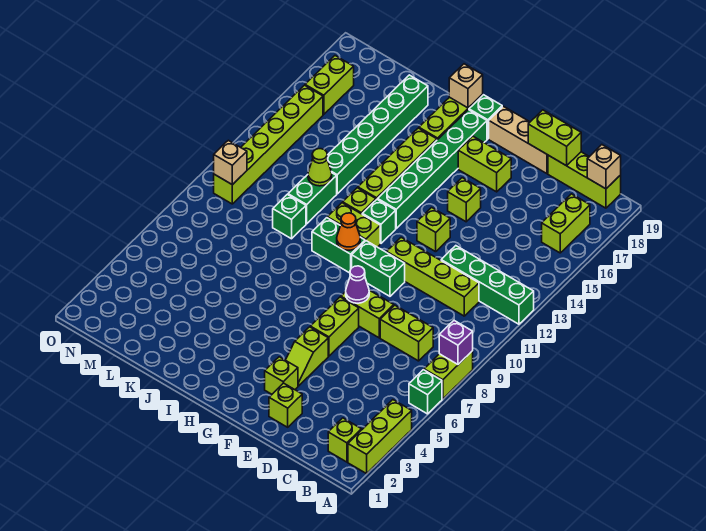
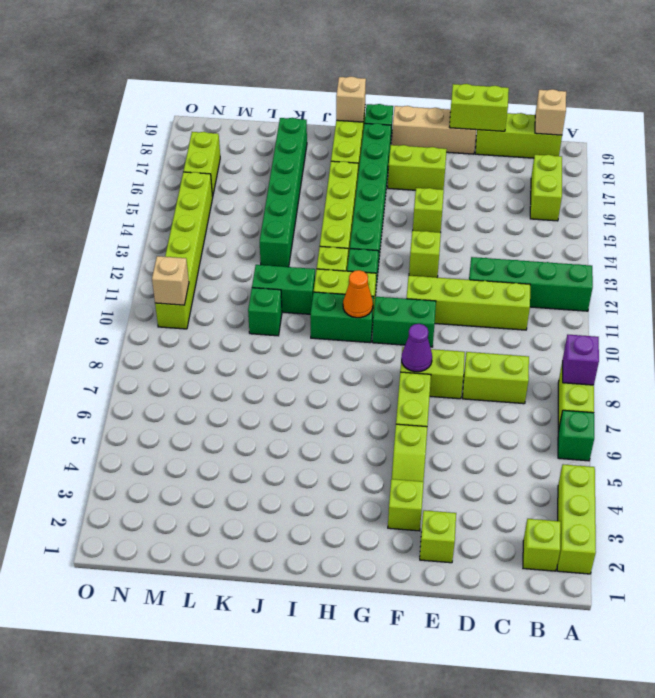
green brick K11:K12 level 1 -> green brick J11:K11 level 1
lime cone K12 level 2 -> none

